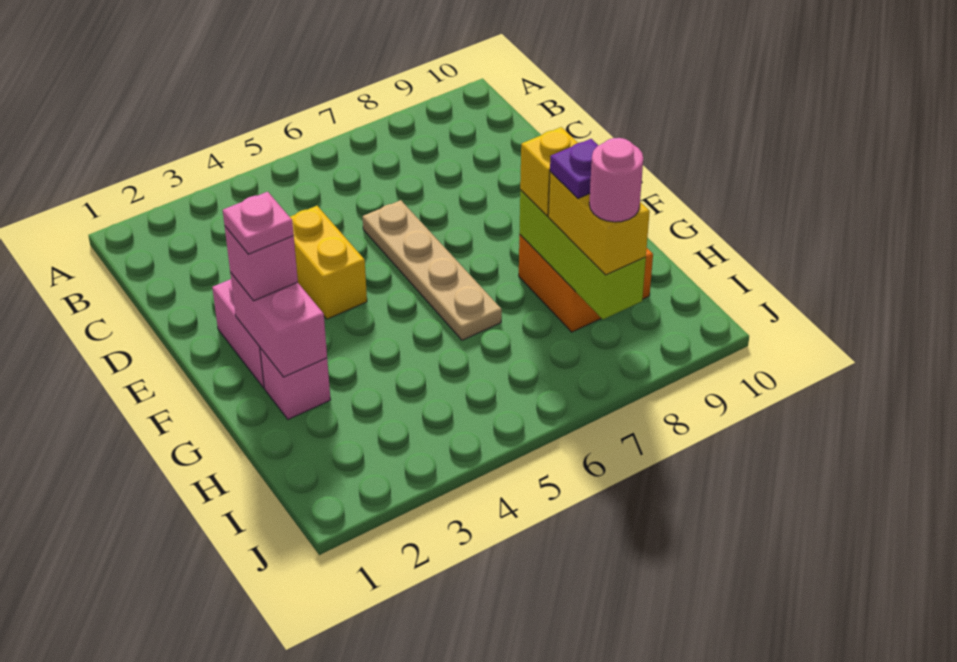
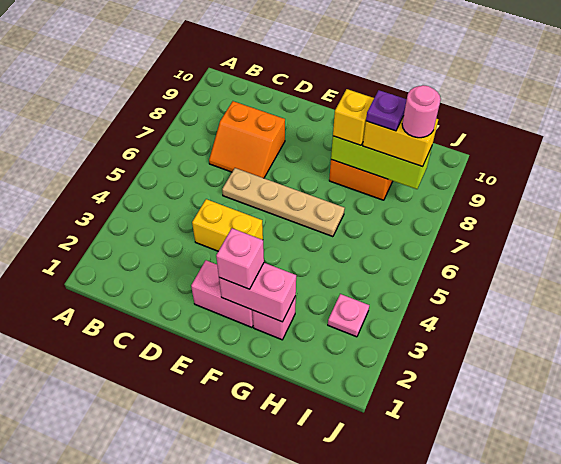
none -> orange slope C7:D8 level 1 top 8
pink plate F2 level 4 -> pink plate I3 level 1

